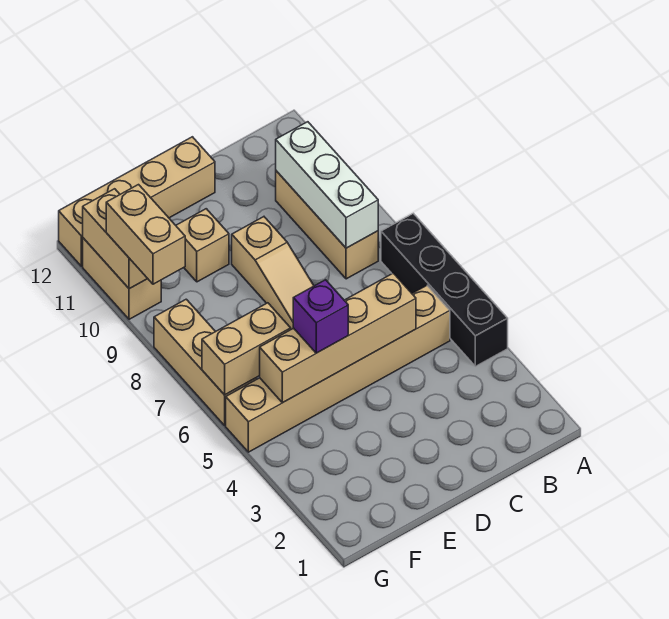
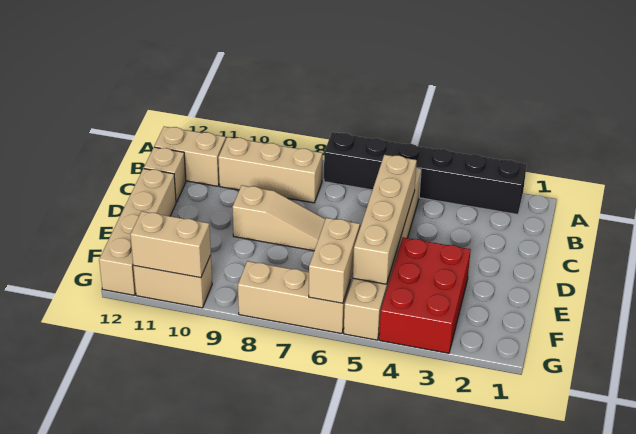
black brick A4:A7 level 1 -> black brick A2:A7 level 1
white brick B8:B10 level 2 -> none
none -> red brick E3:G4 level 1
purple brick E5 level 3 -> none
tan brick E10 level 1 -> tan brick C12 level 1
tan brick G9:G10 level 3 -> tan brick B11:B12 level 1

